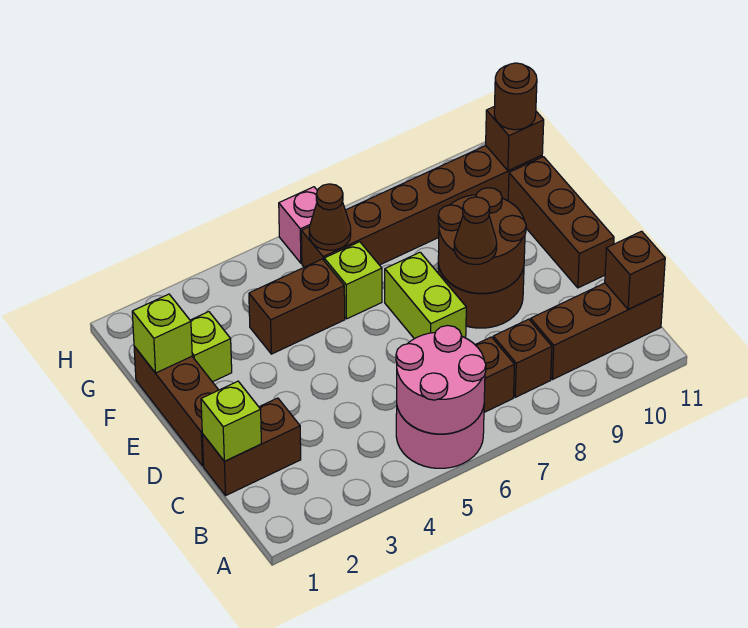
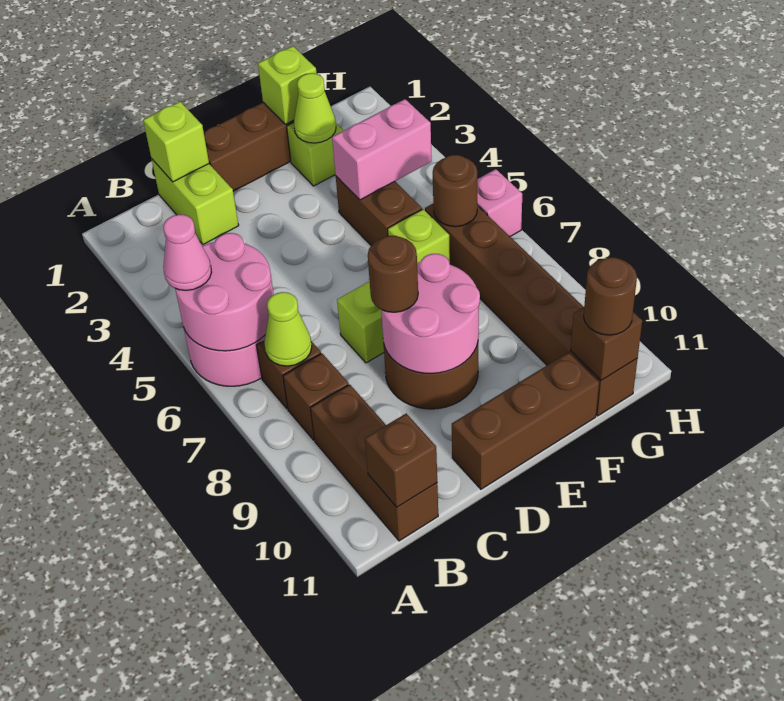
none -> pink cone A5 level 3
none -> lime cone B7 level 2
brown brick C1:C2 level 1 -> lime brick C1:C2 level 1
brown round brick D8:E9 level 2 -> pink round brick D8:E9 level 2
brown cone D8 level 3 -> brown round brick D8 level 3
none -> lime cone F2 level 2
none -> pink brick F4:G4 level 2
brown cone G6 level 2 -> brown round brick G6 level 2

